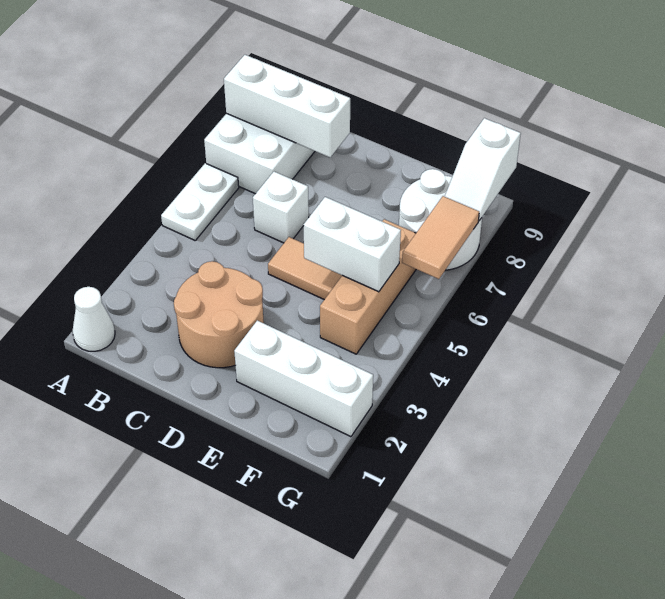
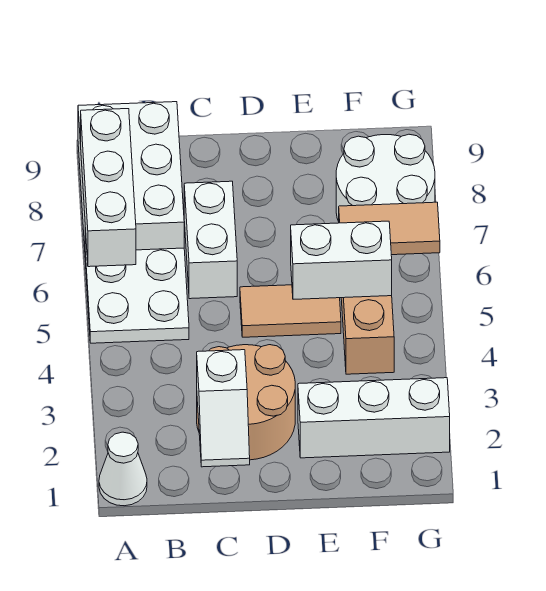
white plate A5:A6 level 1 -> white plate A5:B6 level 1
white brick A8:C8 level 2 -> white brick A6:A8 level 2
white brick C6 level 1 -> white brick C6:C7 level 1
tan tile G6:G7 level 2 -> tan tile F6:G6 level 2
white slope G8:G9 level 2 top 9 -> white slope C1:C2 level 2 top 2

